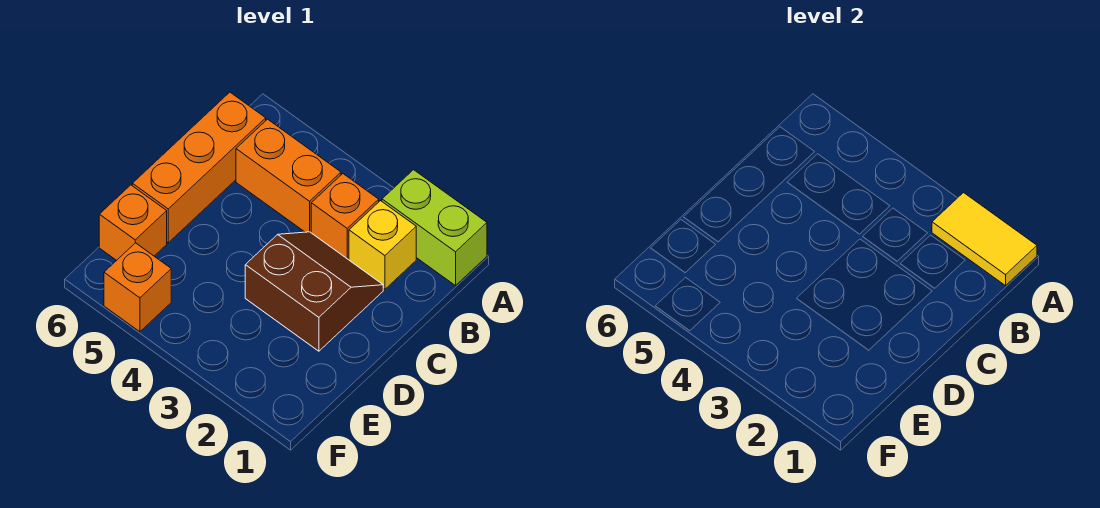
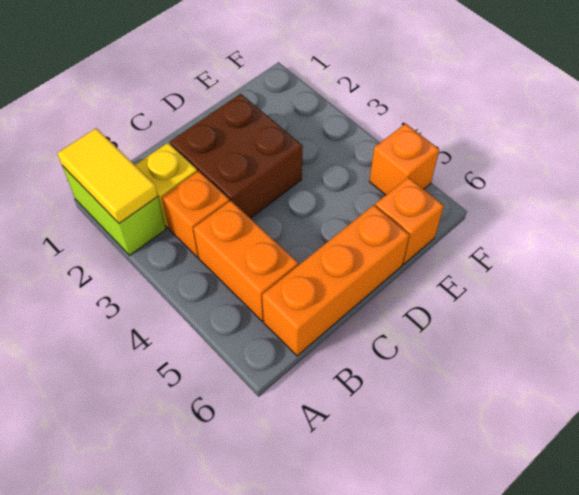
brown slope C2:D3 level 1 top D -> brown brick C2:D3 level 1

